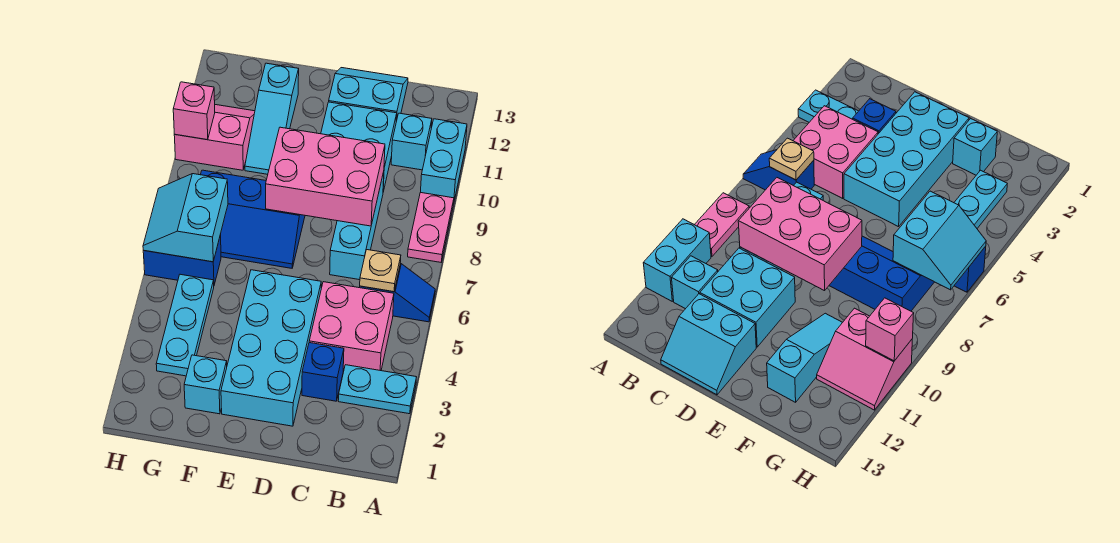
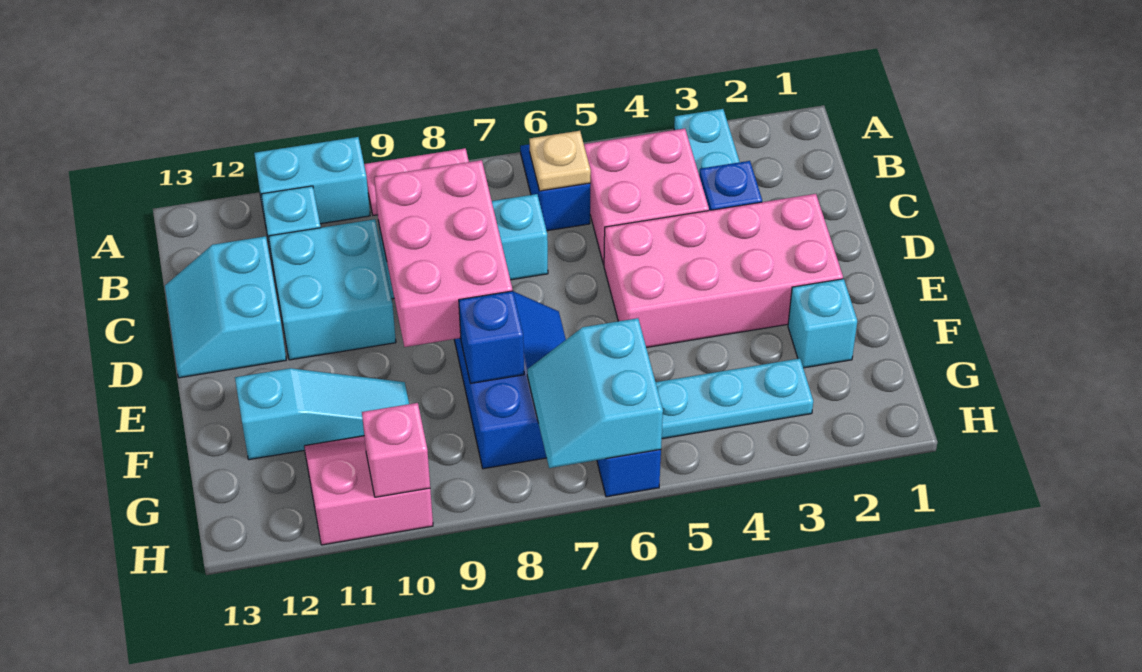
cyan brick D2:E5 level 1 -> pink brick D2:E5 level 1
none -> blue brick F8 level 2
cyan slope G6:H7 level 2 top G -> cyan slope G6:H7 level 2 top 6
pink slope G10:H11 level 1 top 10 -> pink slope G10:H11 level 1 top H

